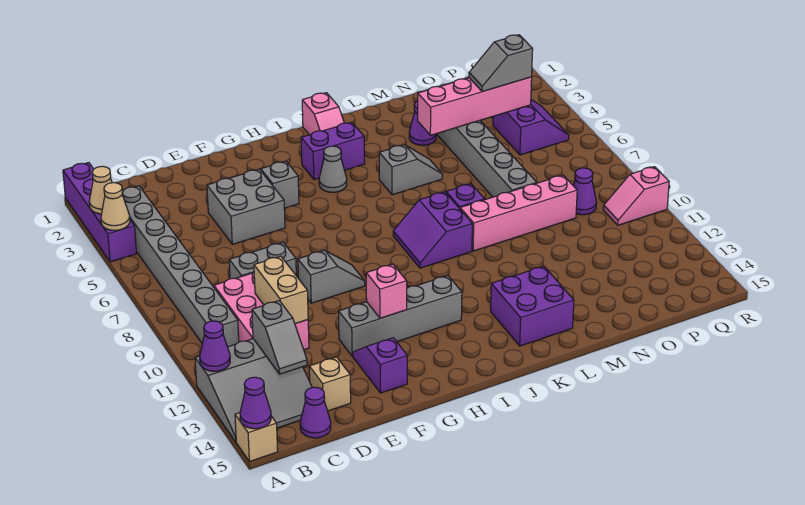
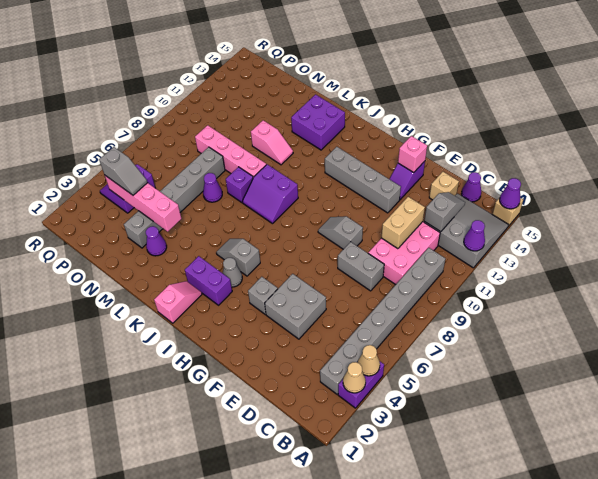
purple brick A1:A4 level 1 -> purple brick A3:A4 level 1
pink brick G12 level 2 -> pink brick F14 level 2
purple slope J8:K9 level 1 top K -> purple slope J8:K9 level 1 top 9
grey slope K5:L5 level 1 top K -> grey slope I5:J5 level 1 top I
purple cone P9 level 1 -> purple cone M7 level 1
pink slope Q10:R10 level 1 top R -> pink slope L11:M11 level 1 top M

